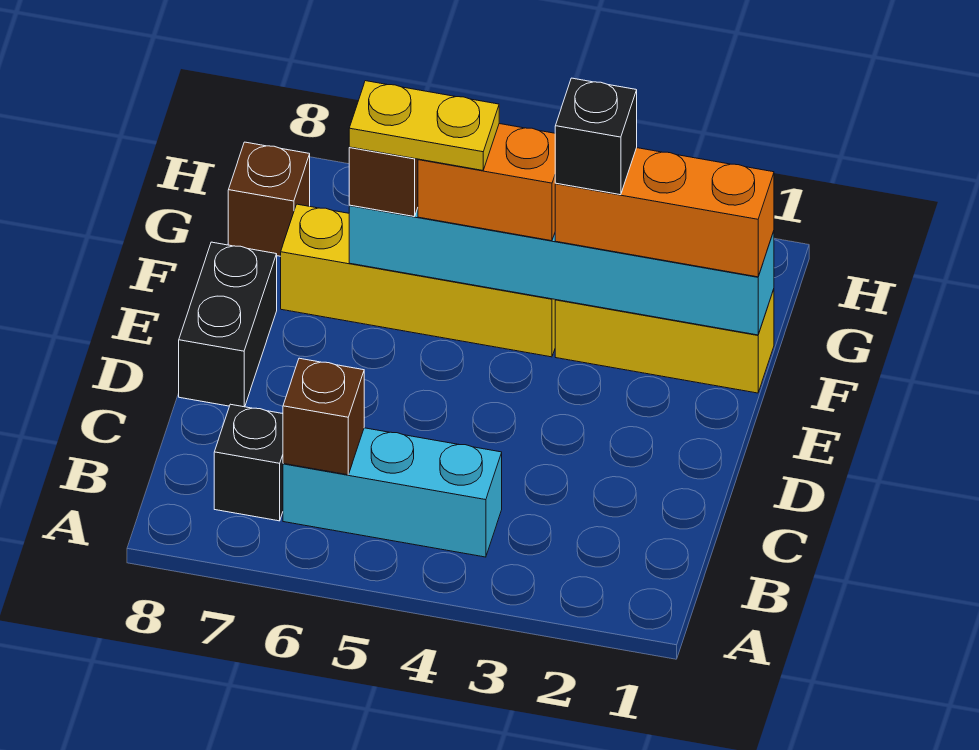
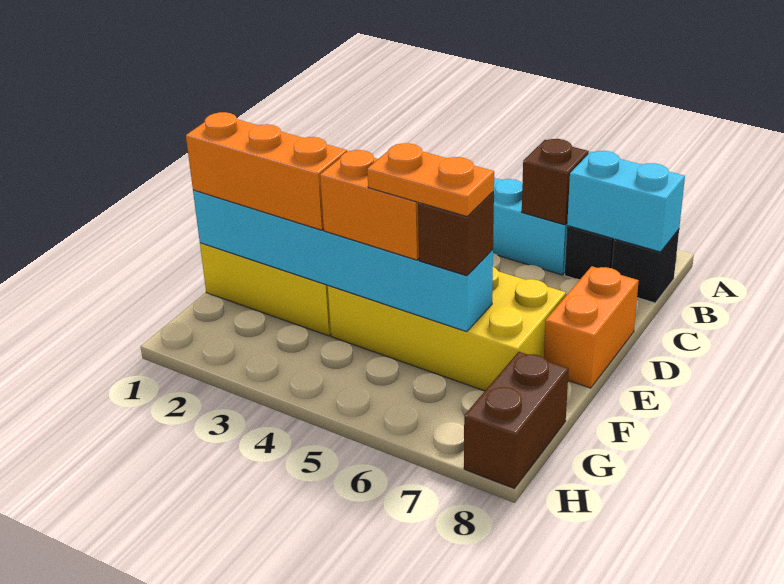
none -> cyan brick B7:B8 level 2
black brick D8:E8 level 1 -> orange brick D8:E8 level 1
black brick F3 level 4 -> black brick B8 level 1
yellow brick F4:F7 level 1 -> yellow brick E4:F7 level 1
yellow plate F5:F6 level 4 -> orange plate F5:F6 level 4
brown brick G8 level 1 -> brown brick G8:H8 level 1

